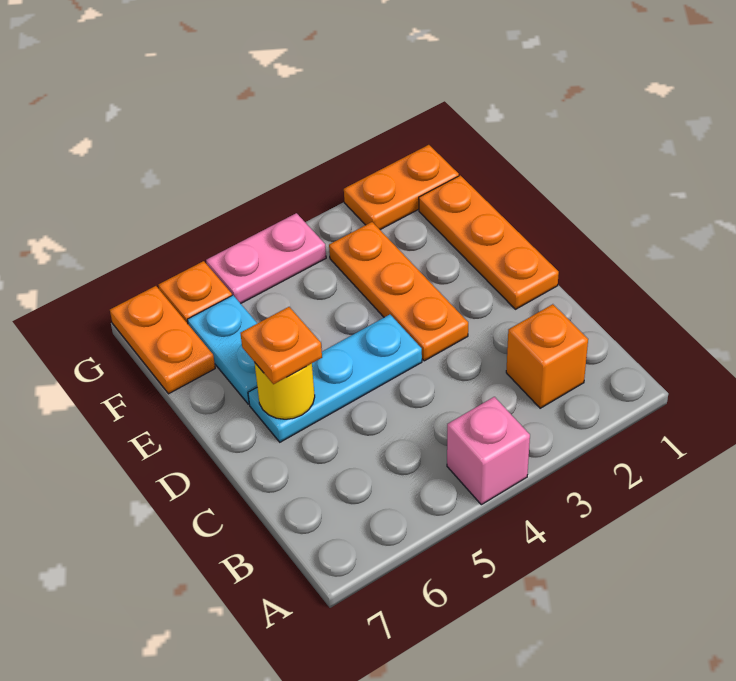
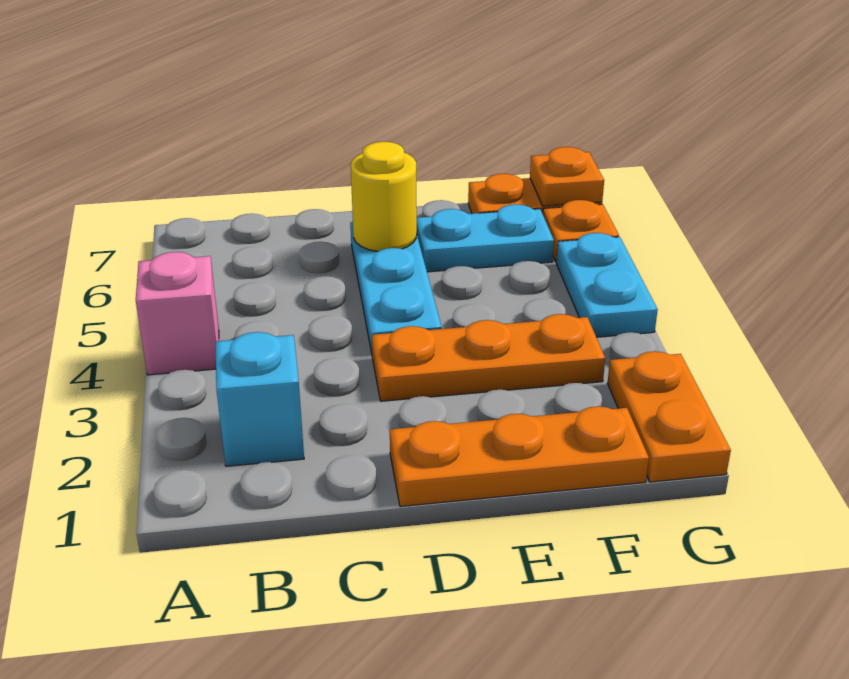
orange brick B2 level 1 -> cyan brick B2 level 1
orange plate D6 level 3 -> orange plate G7 level 2
pink plate G4:G5 level 1 -> cyan plate G4:G5 level 1

